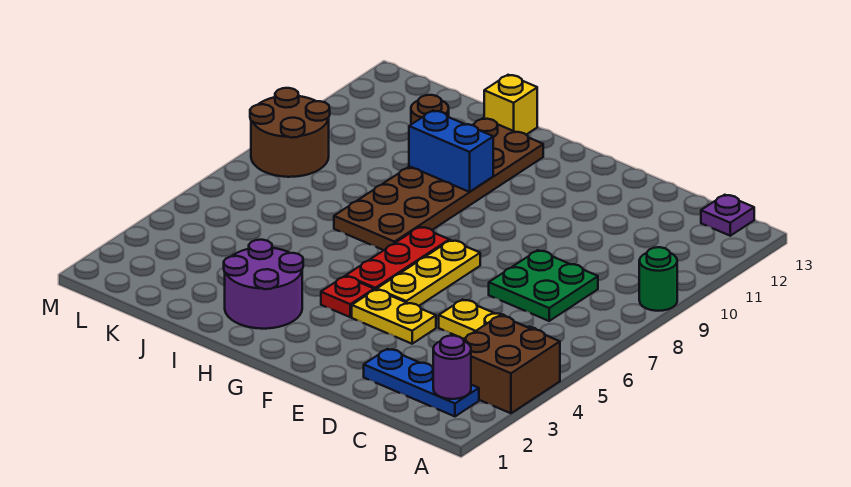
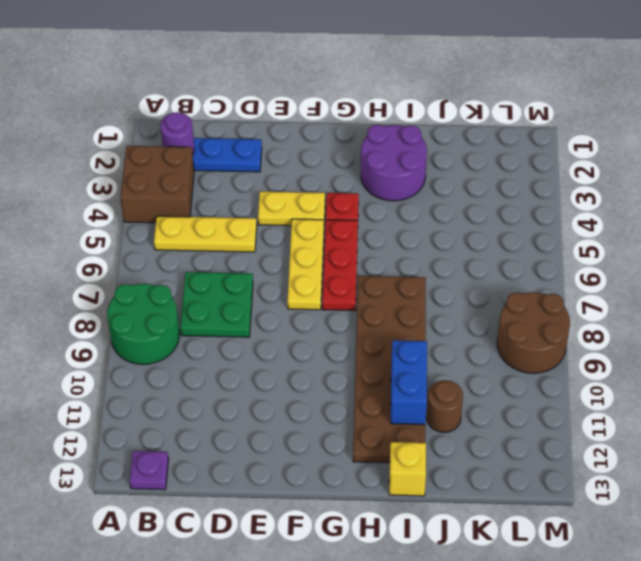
green round brick A9 level 1 -> green round brick A8:B9 level 1
blue brick H10:I10 level 2 -> blue brick I10:I11 level 2

